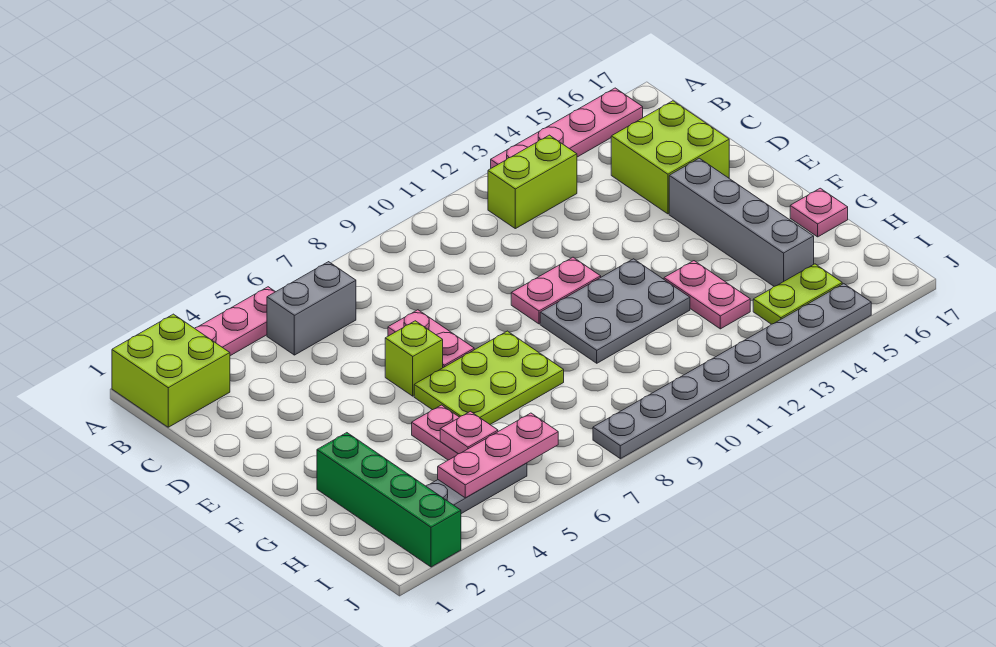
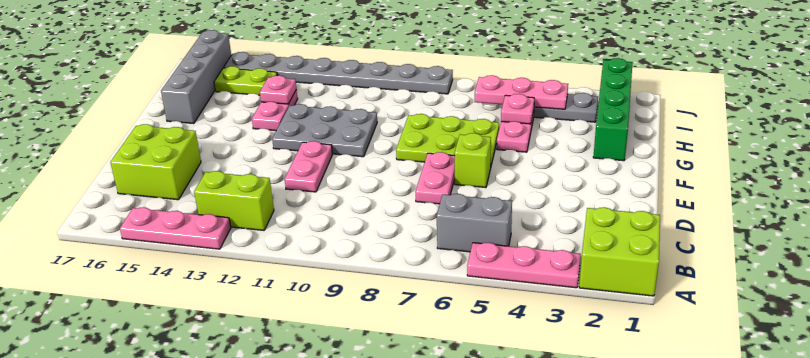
pink plate A13:A16 level 1 -> pink plate A13:A15 level 1
pink plate E10:E11 level 1 -> pink plate D11:E11 level 1
grey brick E15:H15 level 1 -> grey brick G16:J16 level 1
pink plate G17 level 1 -> pink plate H13 level 2

